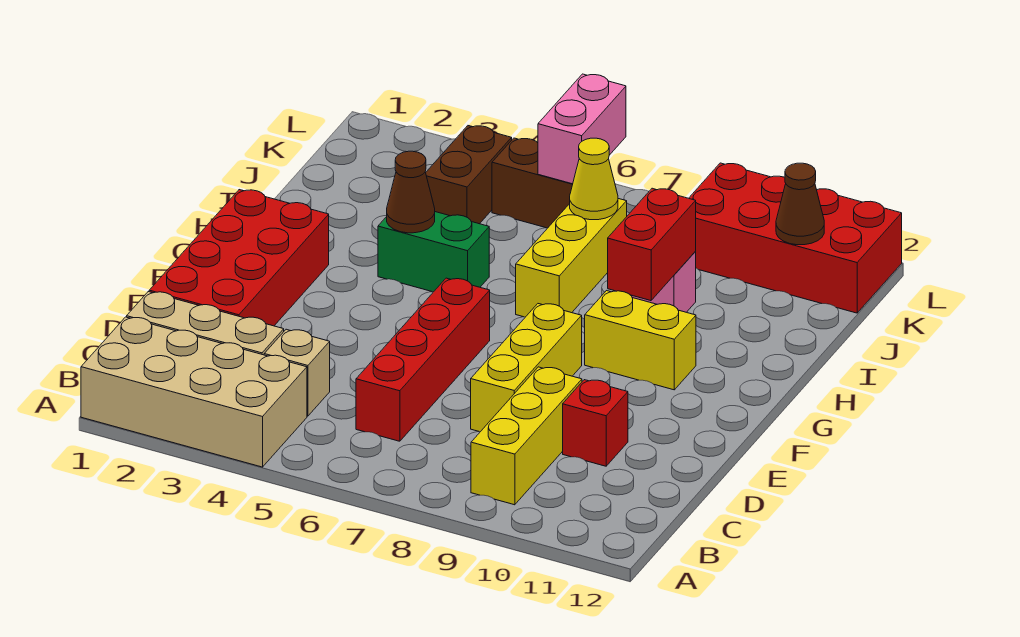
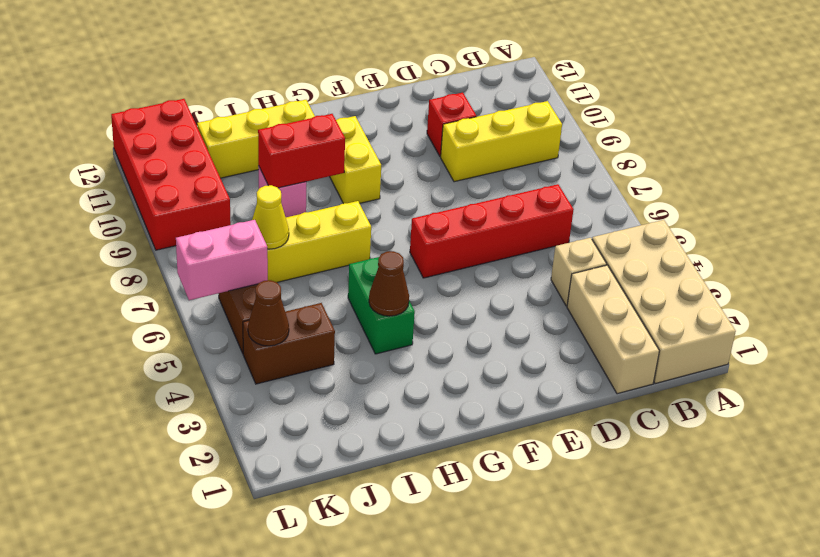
red brick D1:G2 level 1 -> none
yellow brick D8:F8 level 1 -> yellow brick H11:J11 level 1
brown cone K11 level 2 -> brown cone K4 level 2

